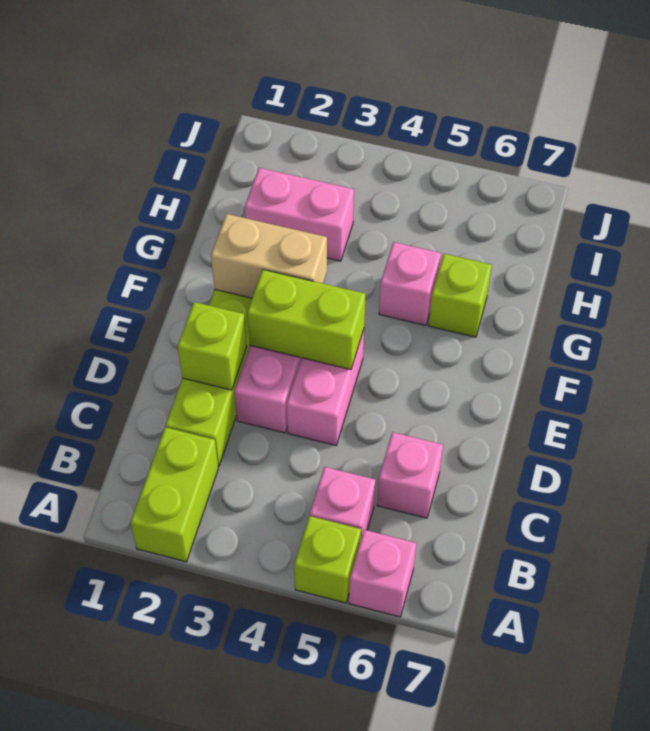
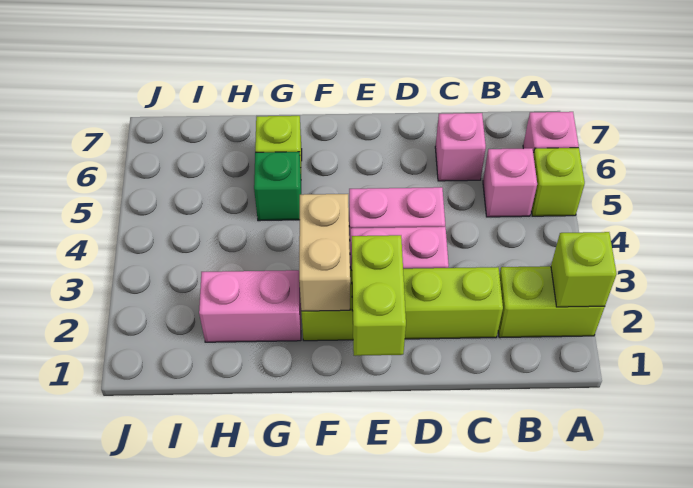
lime brick D2 level 2 -> lime brick A2 level 2
lime brick E3:E4 level 2 -> lime brick E1:E2 level 2
pink brick G5 level 1 -> green brick G5 level 1
pink brick H2:H3 level 1 -> pink brick G2:H2 level 1

